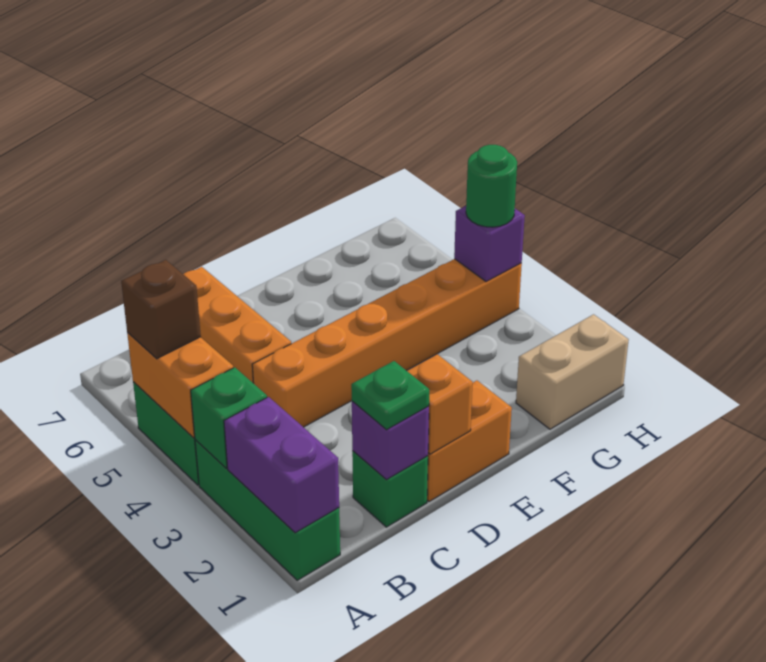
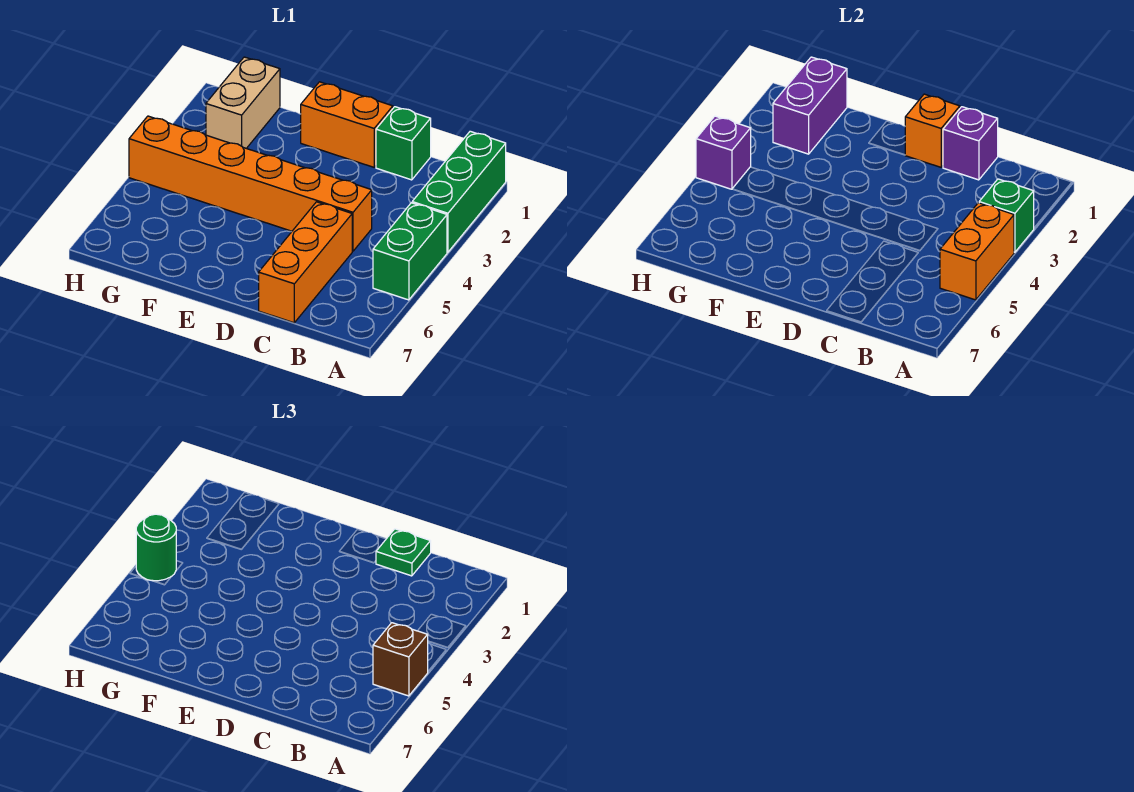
purple brick A1:A2 level 2 -> purple brick G1:G2 level 2
tan brick G1:H1 level 1 -> tan brick G1:G2 level 1

